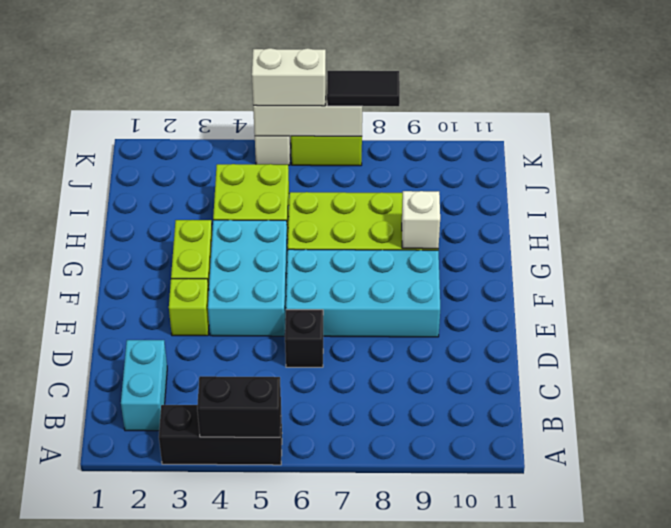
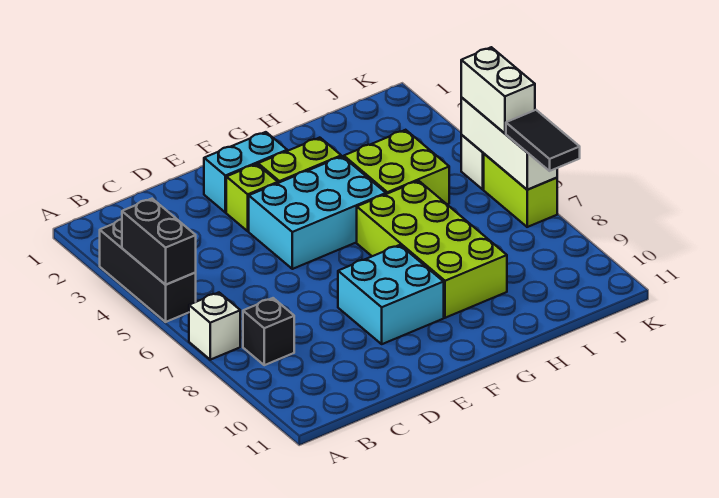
cyan brick B2:C2 level 1 -> cyan brick E2:F2 level 1
black brick D6 level 1 -> black brick B8 level 1
cyan brick E6:F9 level 1 -> cyan brick E8:F9 level 1
white brick G9 level 2 -> white brick A7 level 1

